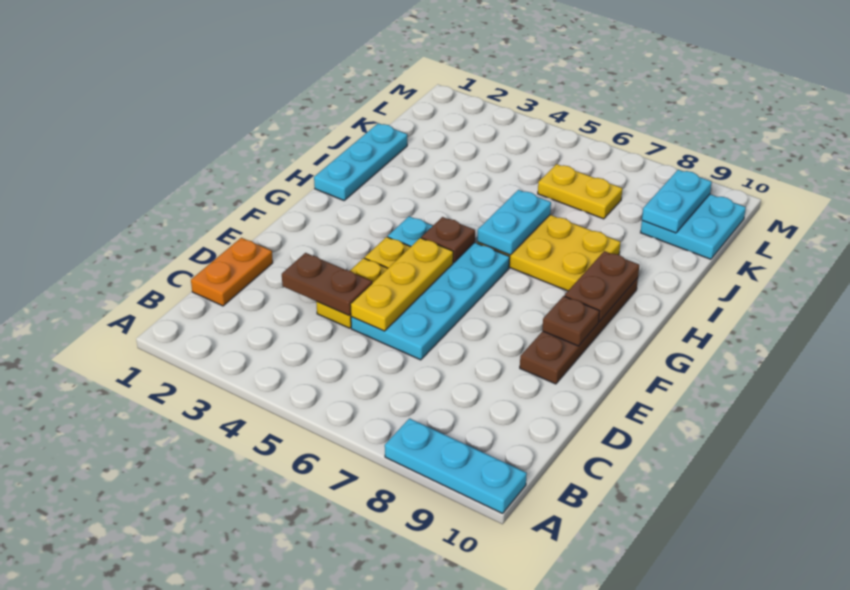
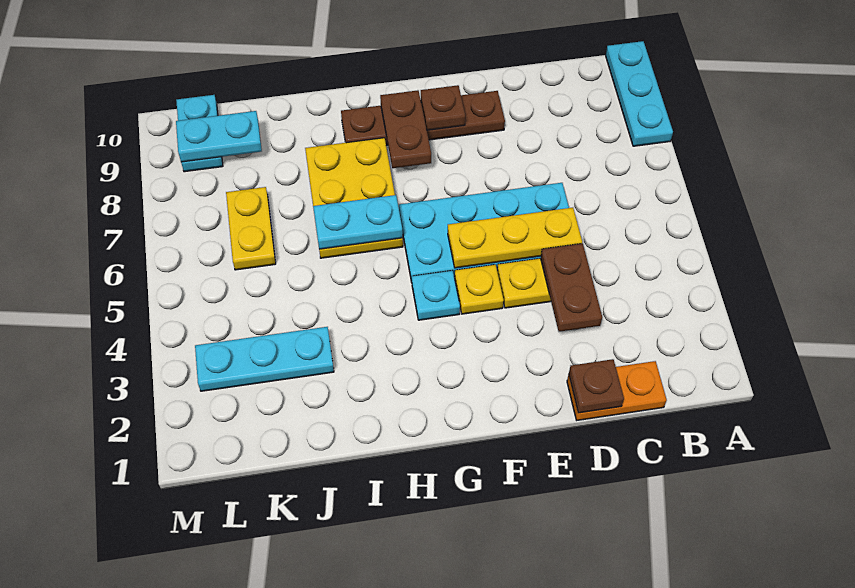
brown plate G5 level 2 -> brown plate D1 level 2
brown plate G9:H9 level 2 -> brown plate G8:G9 level 2
cyan plate H1:J1 level 1 -> cyan plate J3:L3 level 1
cyan plate K9:L10 level 1 -> cyan plate L9:L10 level 1

